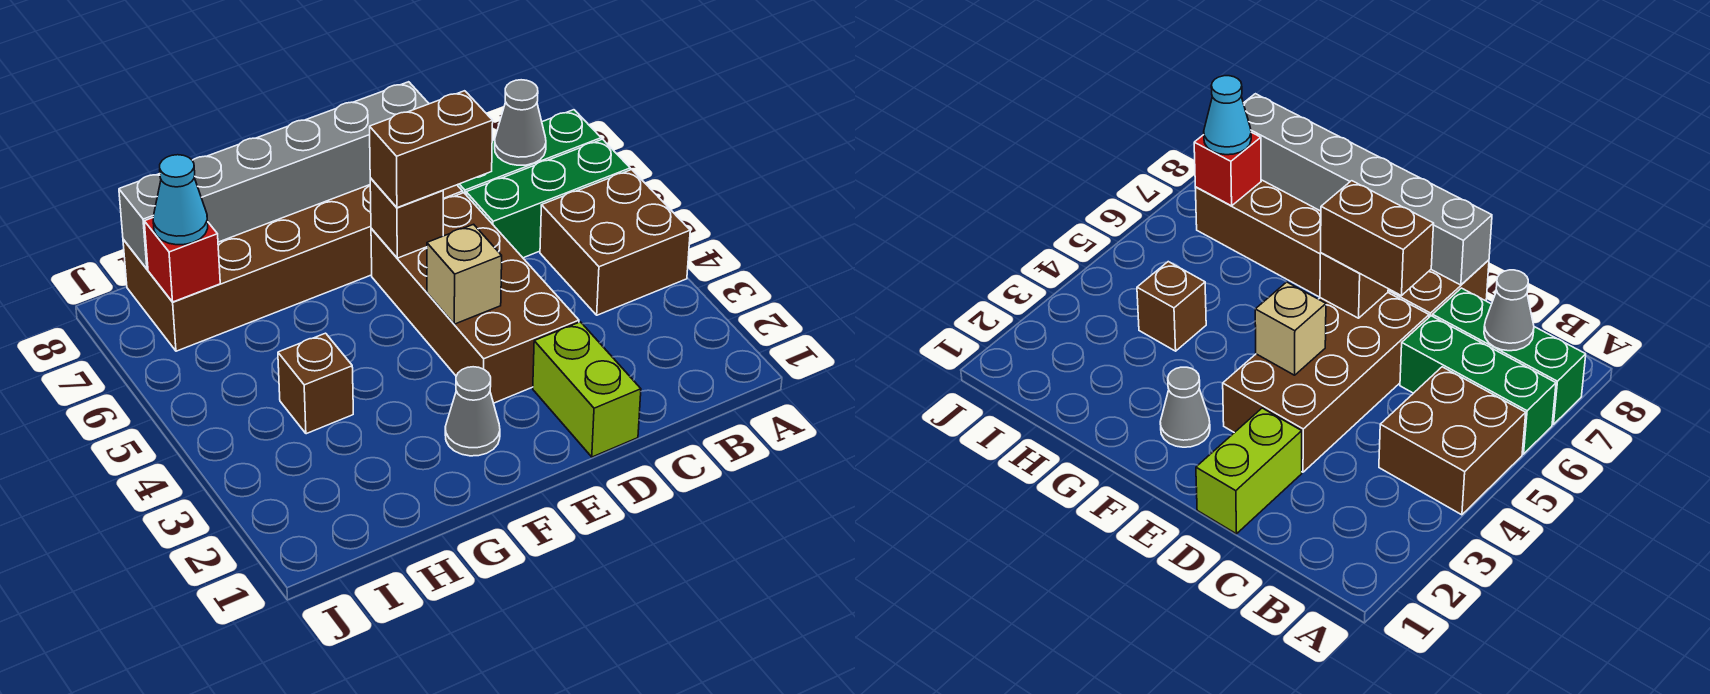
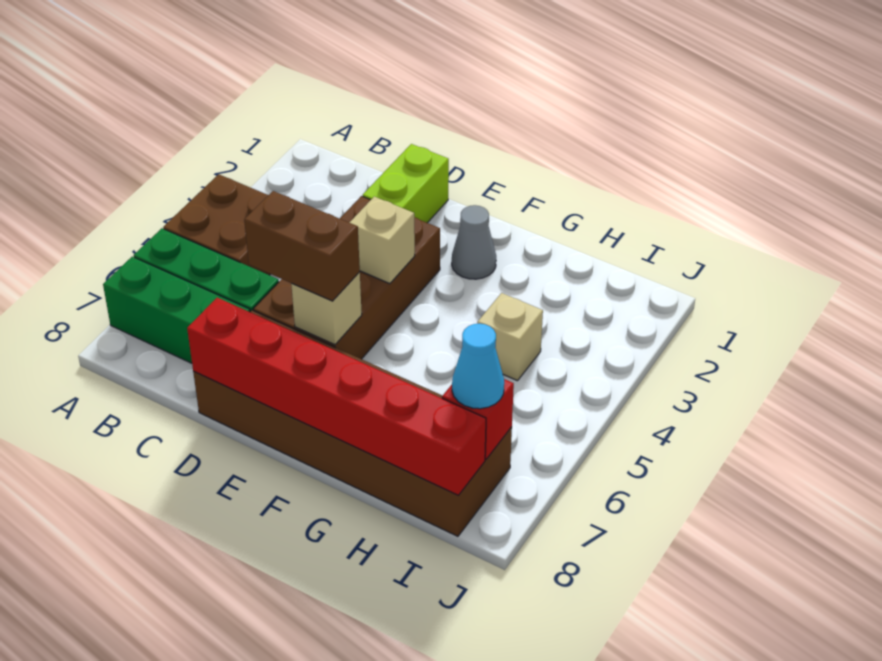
grey cone B7 level 2 -> none
grey brick D8:I8 level 2 -> red brick D8:I8 level 2
brown brick E6 level 2 -> tan brick E6 level 2
brown brick H4 level 1 -> tan brick H4 level 1

